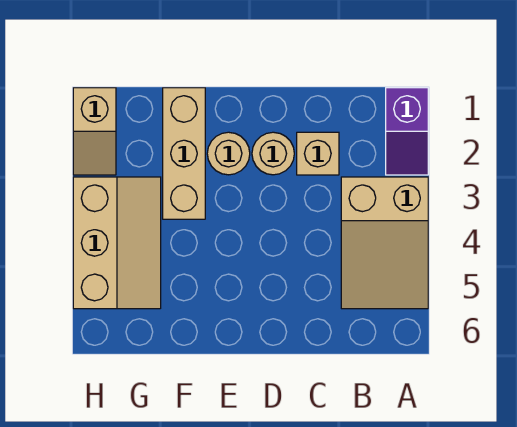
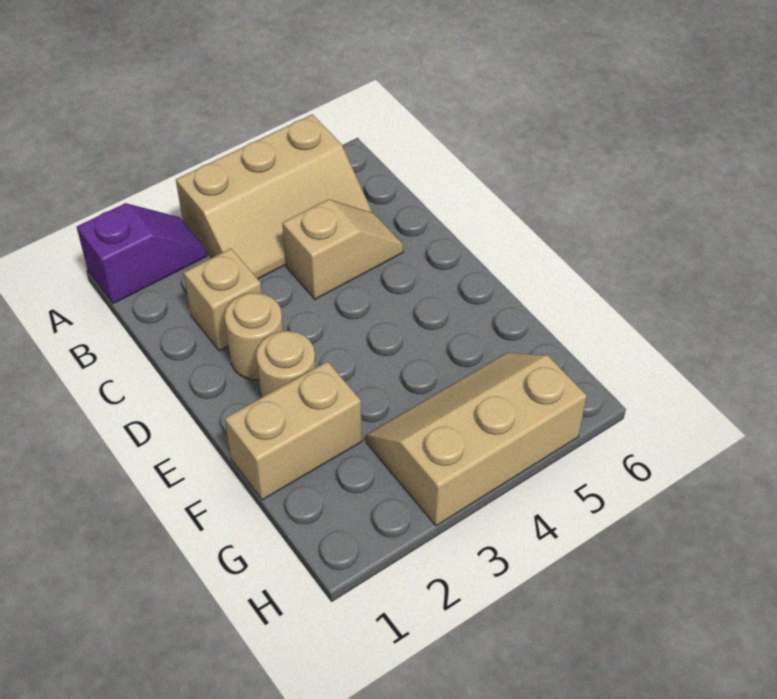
tan slope A3:B5 level 1 top 3 -> tan slope A3:B5 level 1 top A
tan brick F1:F3 level 1 -> tan brick F1:F2 level 1
tan slope H1:H2 level 1 top 1 -> tan slope C4:C5 level 1 top 4

